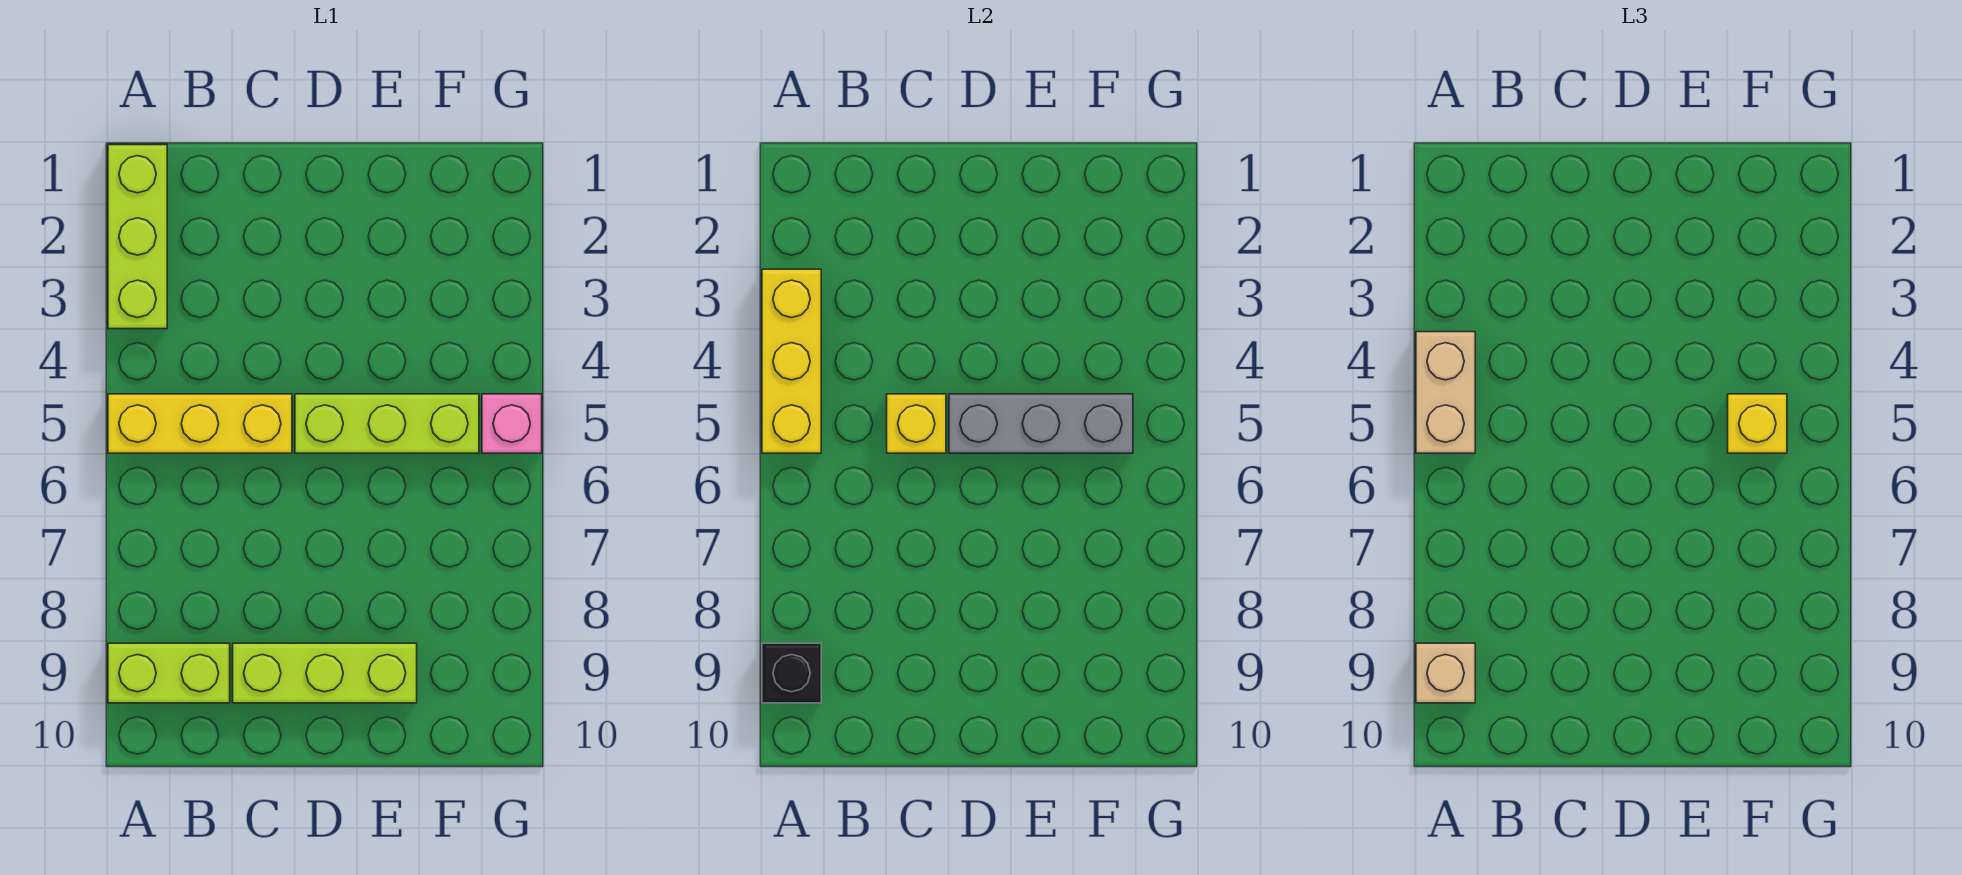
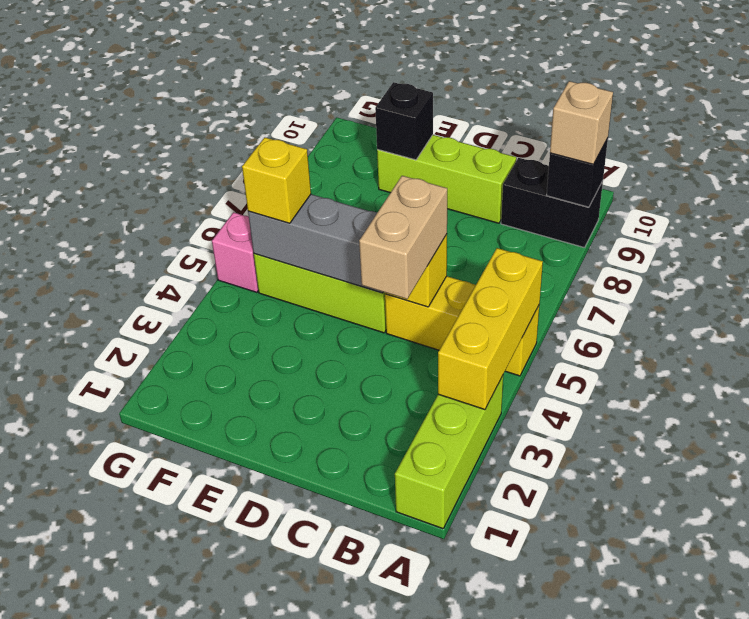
tan brick A4:A5 level 3 -> tan brick C4:C5 level 3
lime brick A9:B9 level 1 -> black brick A9:B9 level 1
none -> black brick E9 level 2

